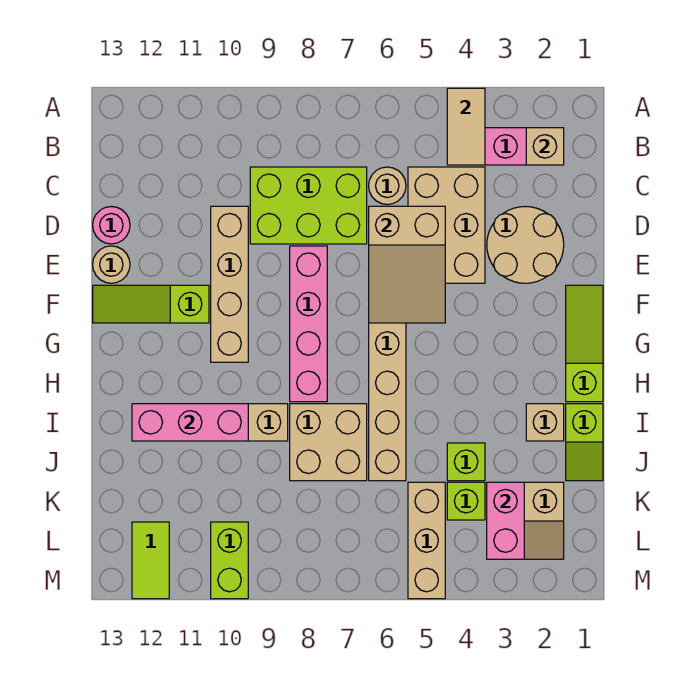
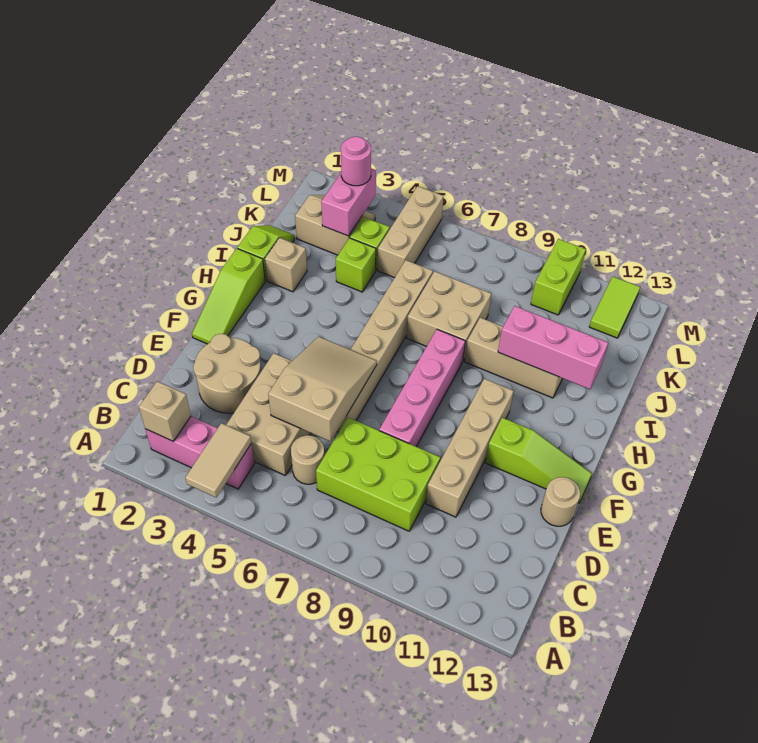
pink round brick D13 level 1 -> pink round brick L3 level 3

